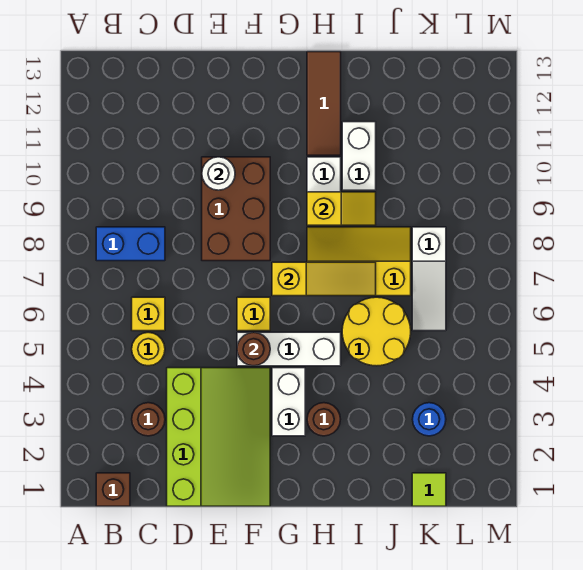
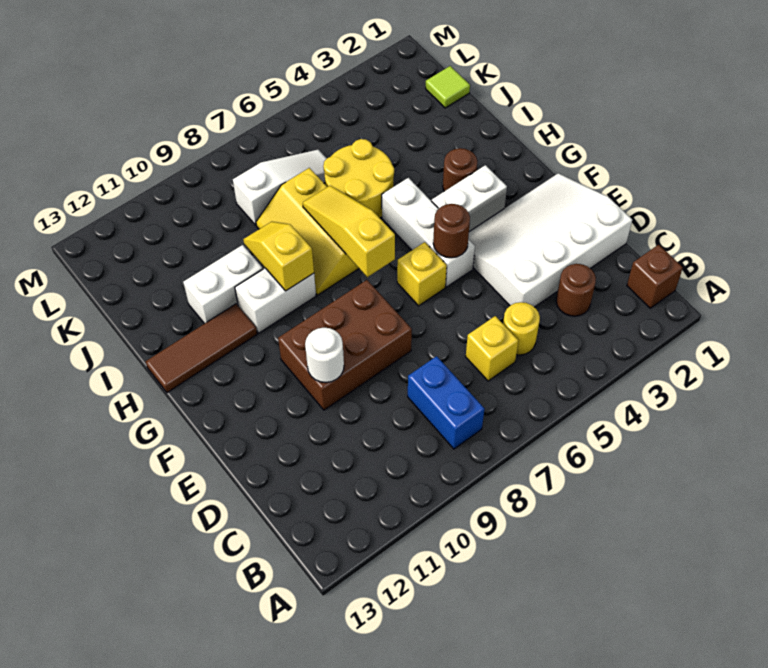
lime slope D1:F4 level 1 top D -> white slope D1:F4 level 1 top D
blue round brick K3 level 1 -> none

